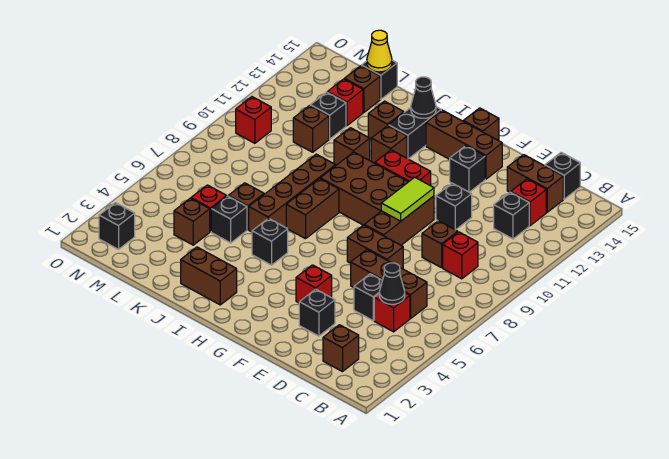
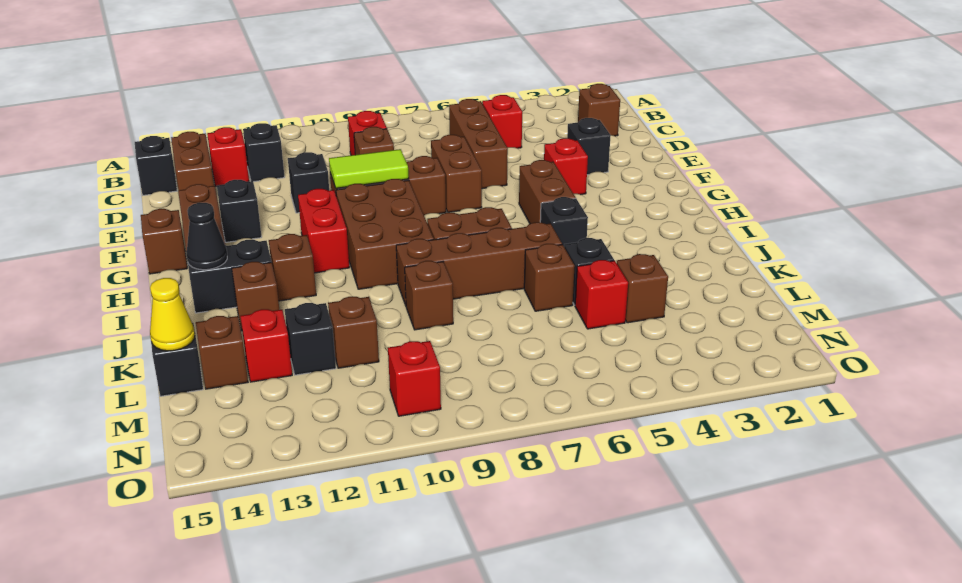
black cone C5 level 2 -> none
black brick D5 level 1 -> none
brown brick I2:J2 level 1 -> brown brick G5:H5 level 1
brown brick J11 level 1 -> brown brick K9 level 1
black brick N2 level 1 -> none

